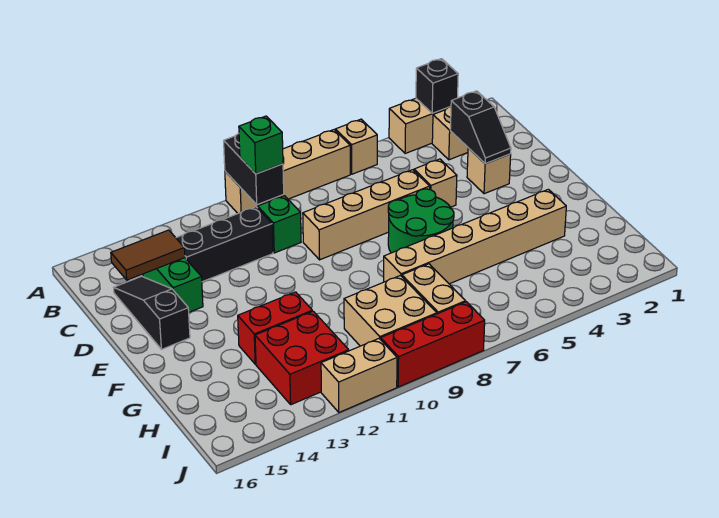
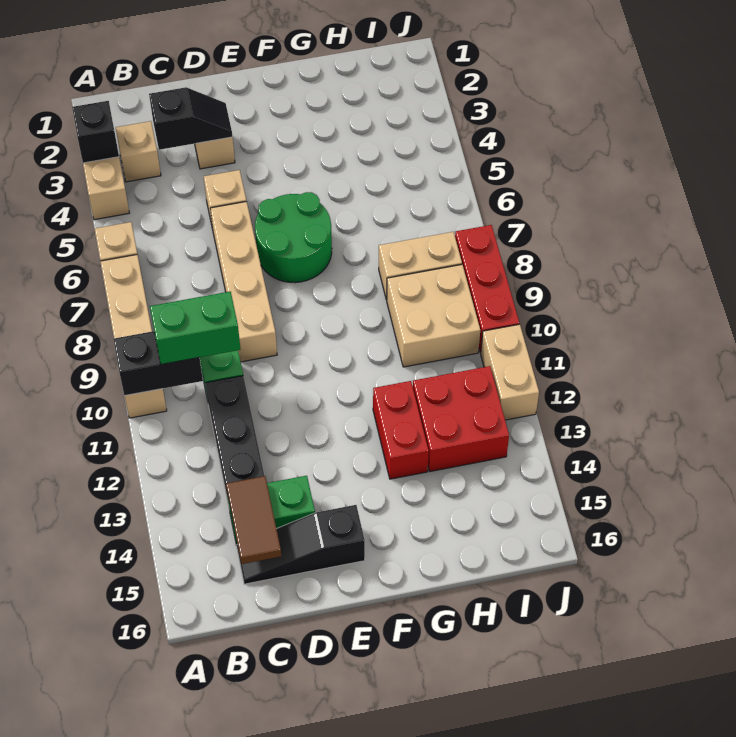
green brick B10 level 3 -> green brick B10:C10 level 3
tan brick G3:G8 level 1 -> none

